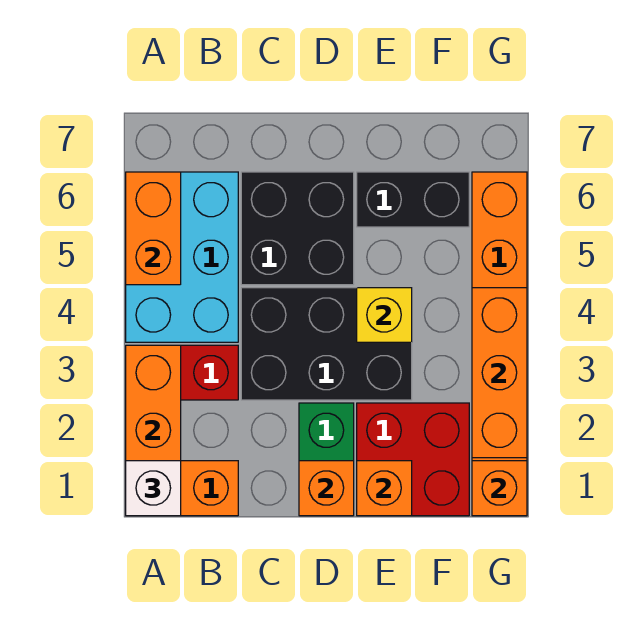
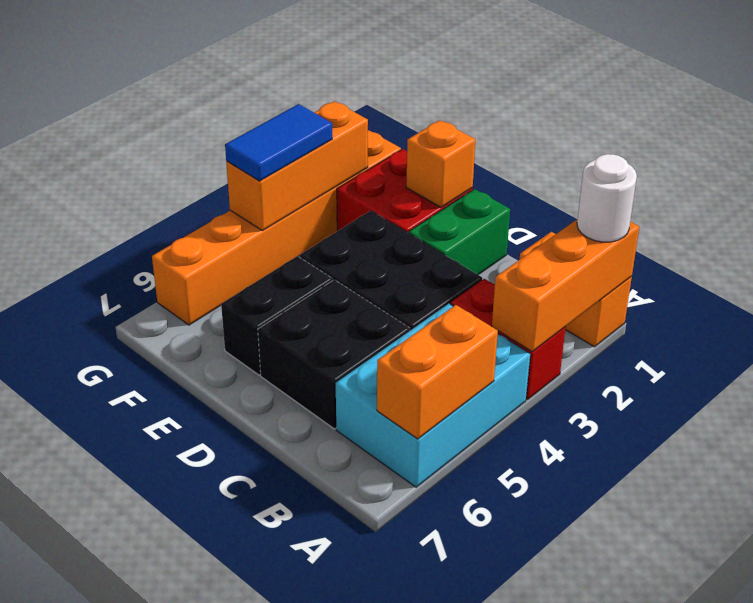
white brick A1 level 3 -> white round brick A1 level 3
orange brick D1 level 2 -> none
yellow brick E4 level 2 -> none
black brick E6:F6 level 1 -> black brick E5:E6 level 1
orange brick G1 level 2 -> none
none -> blue tile G3:G4 level 3

